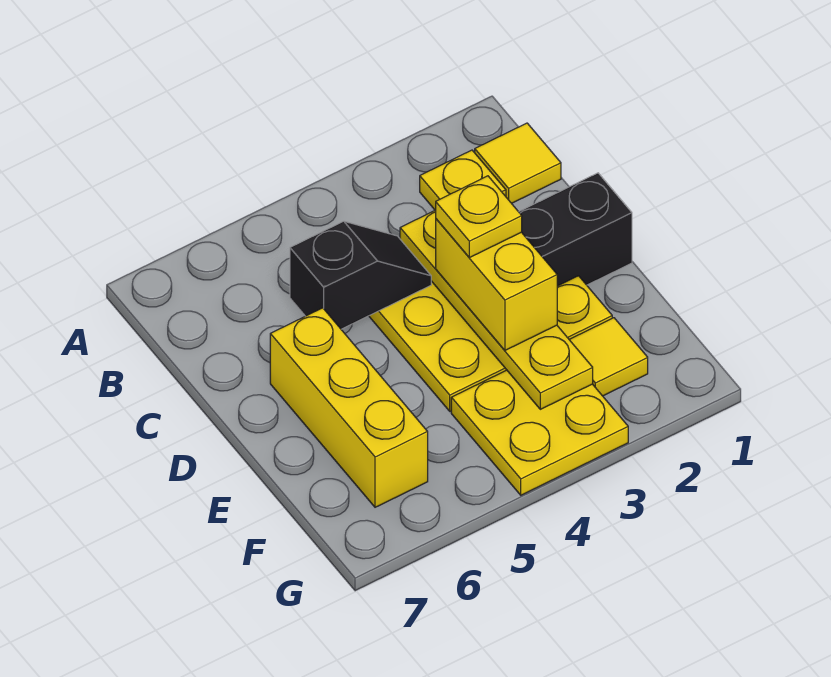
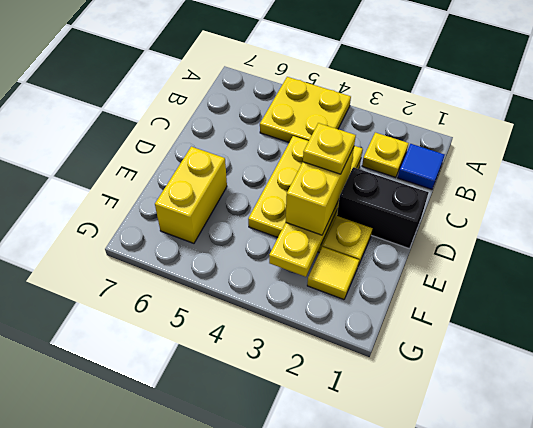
yellow tile B1 level 1 -> blue tile B1 level 1
black slope C4:C5 level 2 top 5 -> none
yellow brick D6:F6 level 1 -> yellow brick E6:F6 level 1
yellow plate F3:G4 level 1 -> yellow plate A4:B5 level 1

